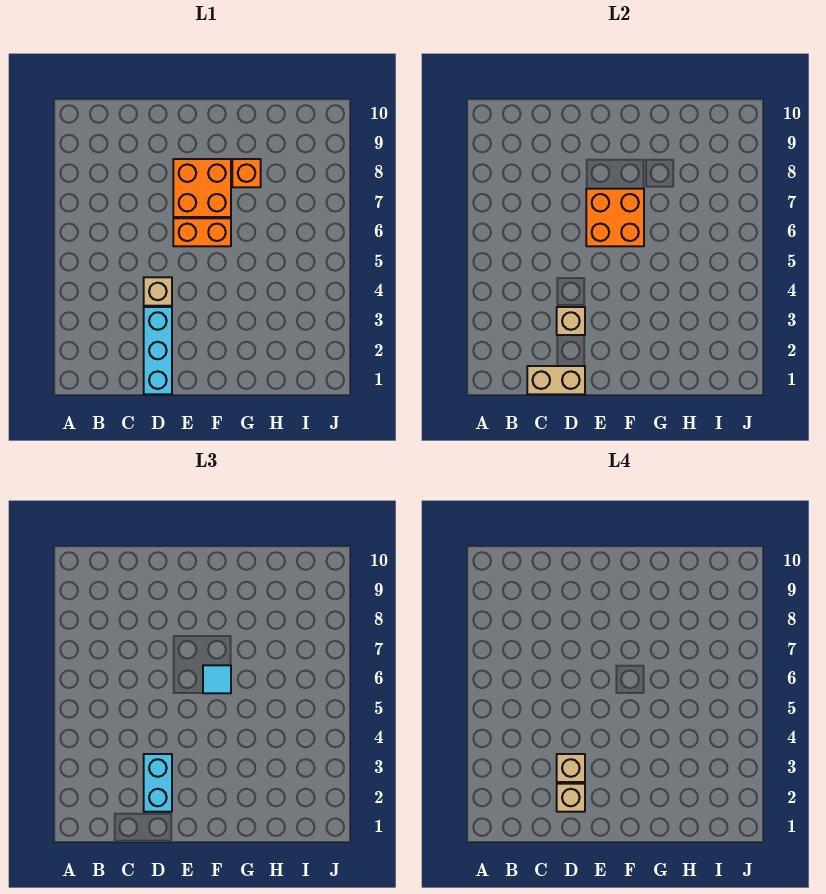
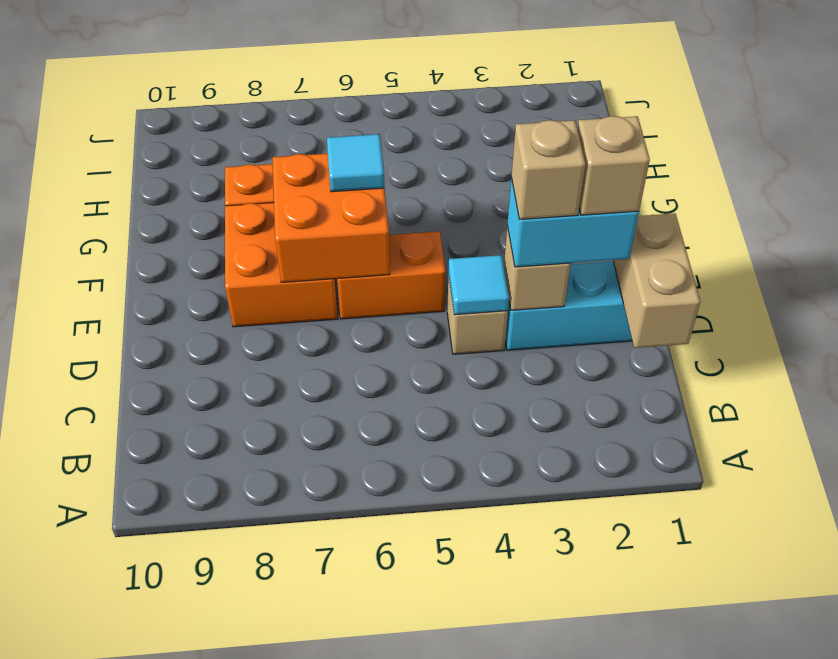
none -> cyan tile D4 level 2
orange brick E6:F6 level 1 -> orange brick E5:E6 level 1

